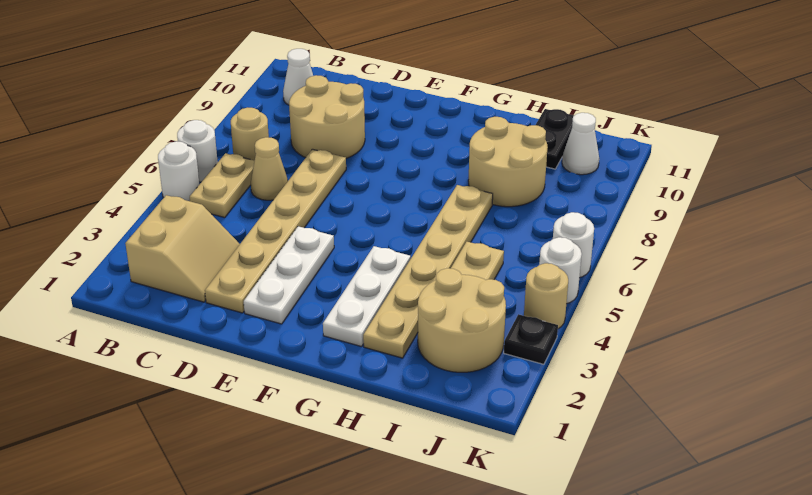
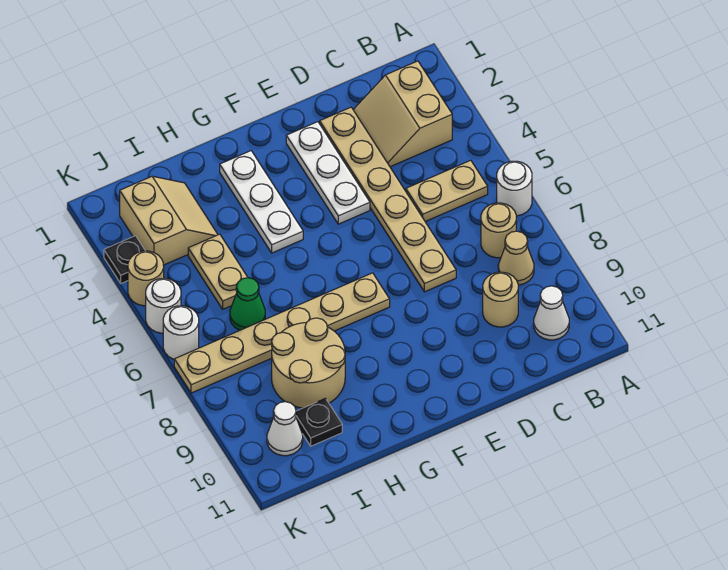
white round brick A5 level 1 -> none
tan plate B5:B6 level 1 -> tan plate B5:C5 level 1
tan cone C6 level 1 -> tan cone B8 level 1
tan round brick C8:D9 level 1 -> tan round brick C9 level 1
tan plate H2:H7 level 1 -> tan plate F7:K7 level 1
tan round brick I2:J3 level 1 -> tan slope I2:J3 level 1 top J
none -> green cone I6 level 1
black plate I10:I11 level 1 -> black plate I10 level 1

